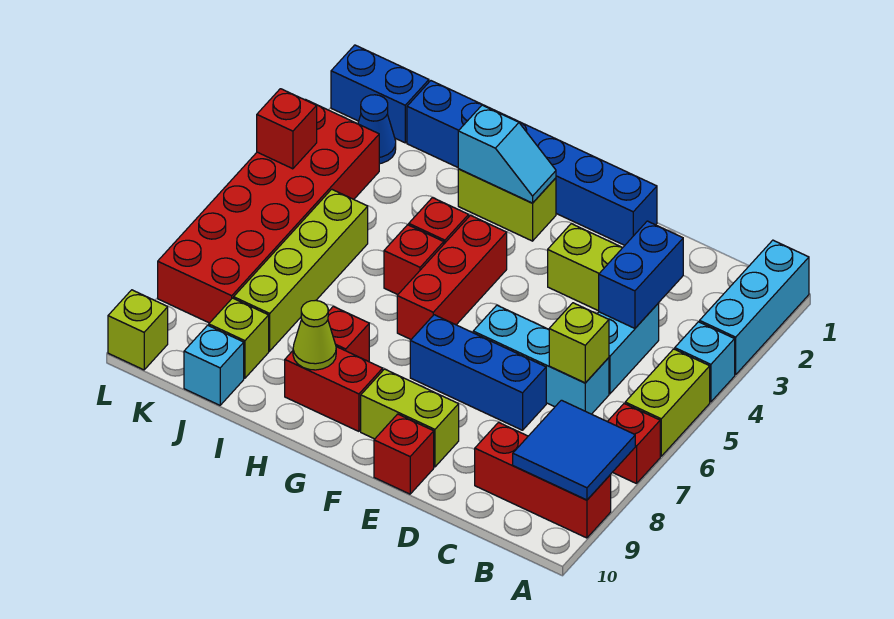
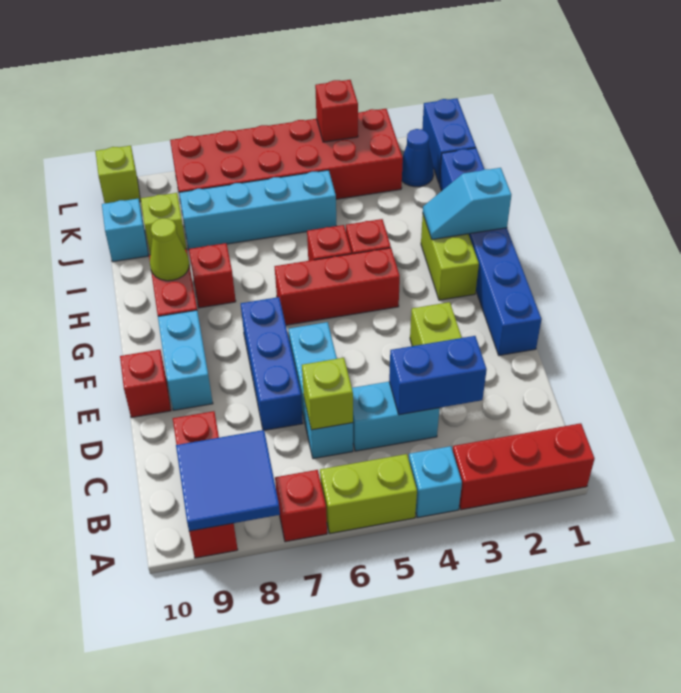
cyan brick A1:A3 level 1 -> red brick A1:A3 level 1
lime brick E9:F9 level 1 -> cyan brick E9:F9 level 1
cyan slope G2:H2 level 2 top H -> cyan slope H1:H2 level 2 top 1
lime brick J5:J8 level 1 -> cyan brick J5:J8 level 1

